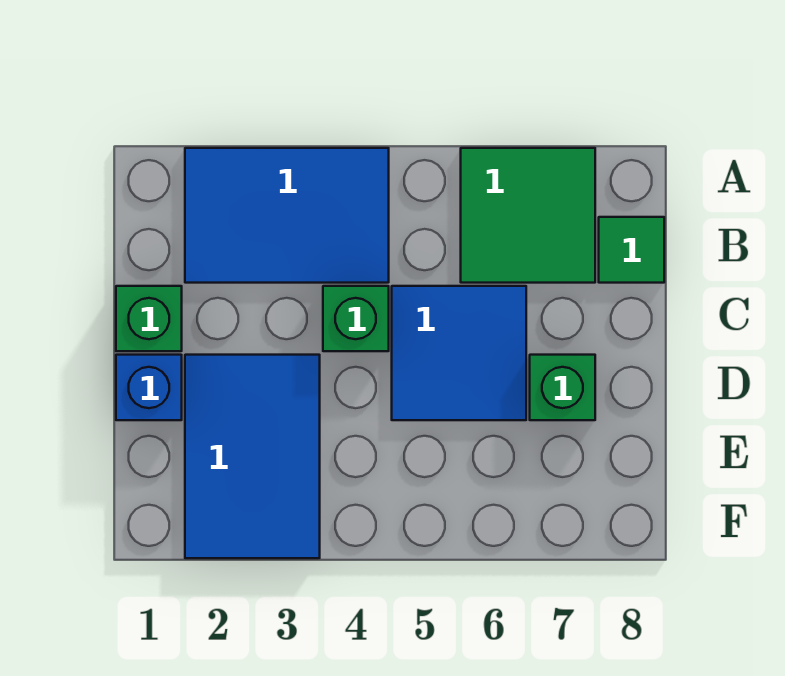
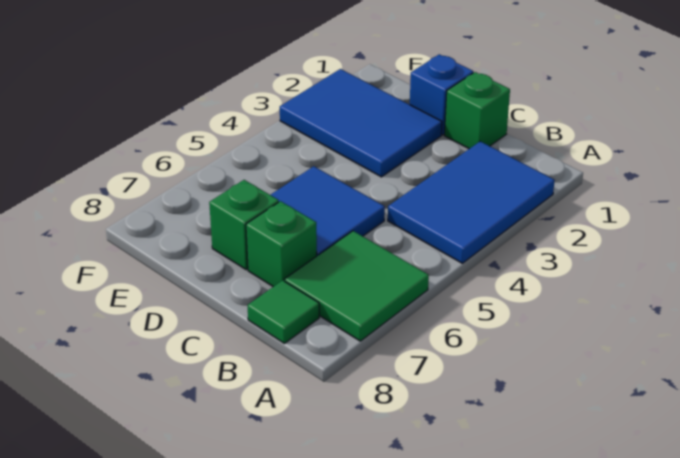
green brick C4 level 1 -> green brick C7 level 1

